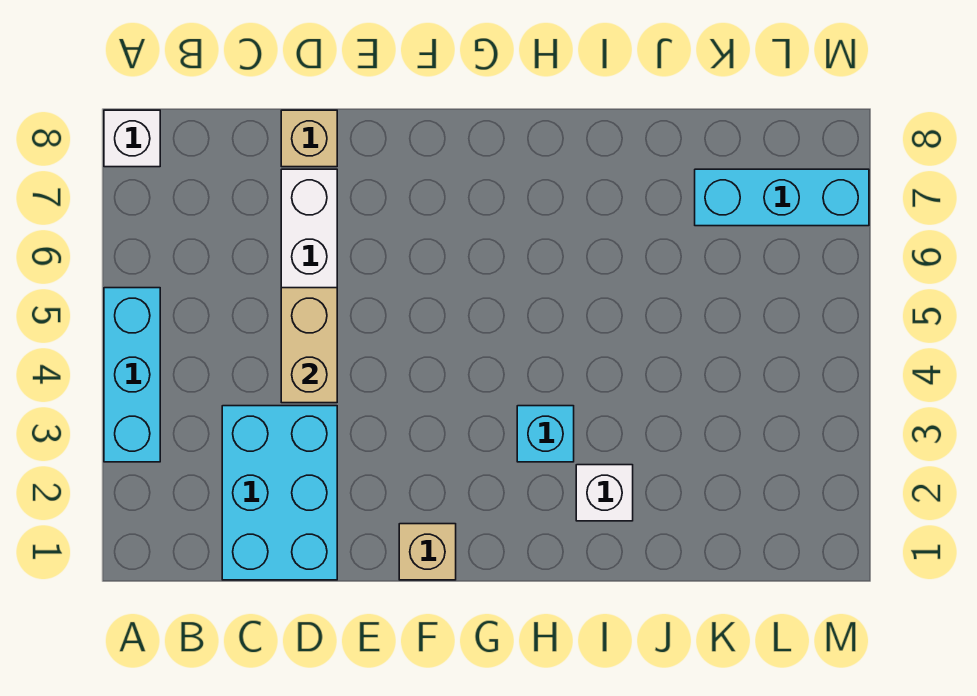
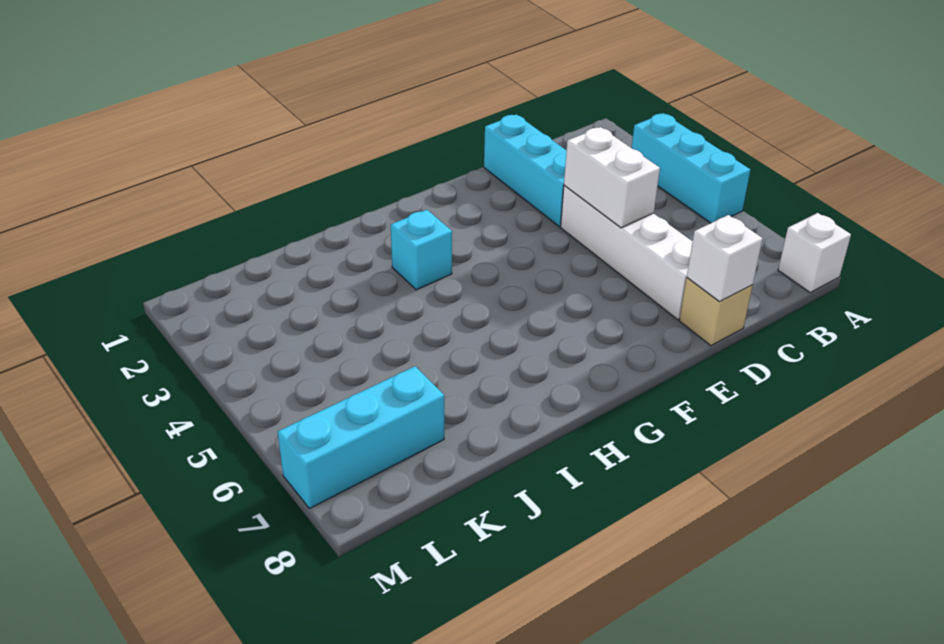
cyan brick C1:D3 level 1 -> cyan brick D1:D3 level 1
tan brick D4:D5 level 2 -> white brick D4:D5 level 2
tan brick F1 level 1 -> none
white brick I2 level 1 -> white brick D8 level 2

